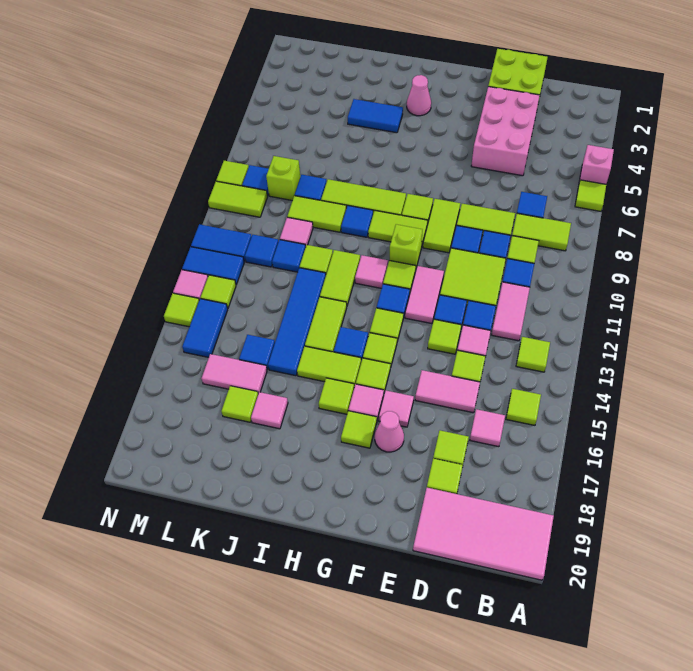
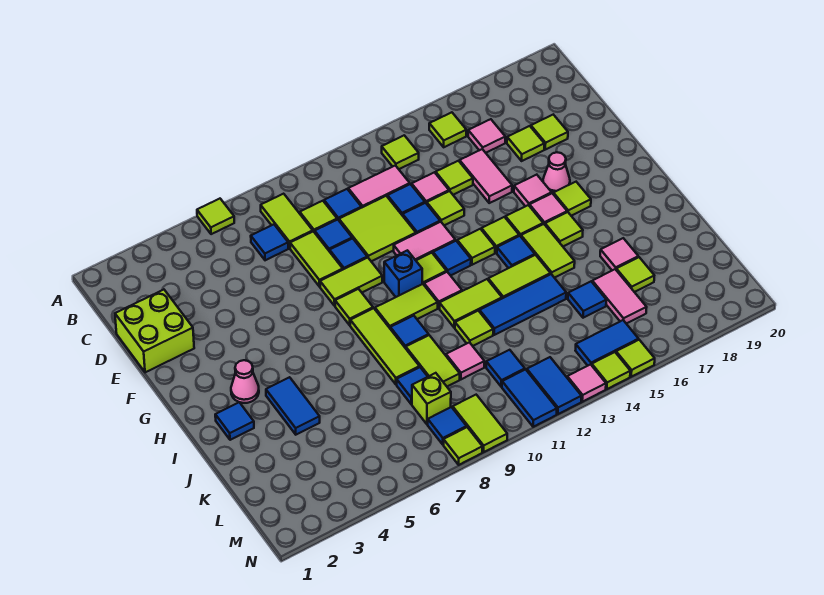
pink brick A5 level 1 -> none
pink tile A19:D20 level 1 -> none
pink brick D3:E5 level 1 -> none
lime tile G9:H9 level 1 -> lime tile H9:H10 level 1
lime brick G10 level 1 -> blue brick G10 level 1
blue tile J12:J15 level 1 -> blue tile J12:J14 level 1
blue tile K11 level 1 -> blue tile I2 level 1
lime tile M13 level 1 -> lime tile N15 level 1

